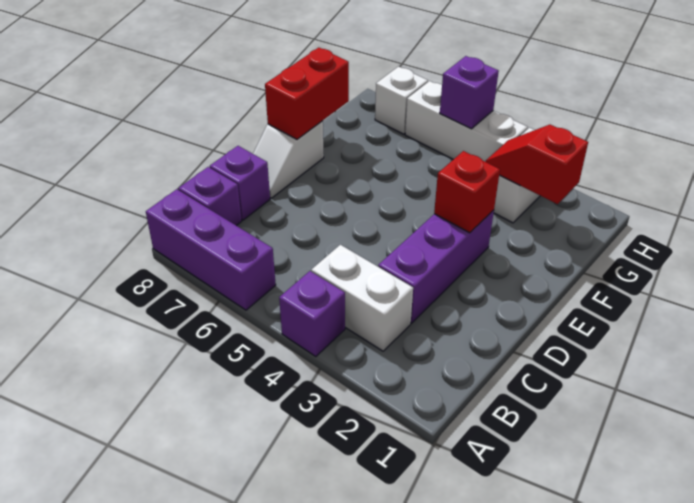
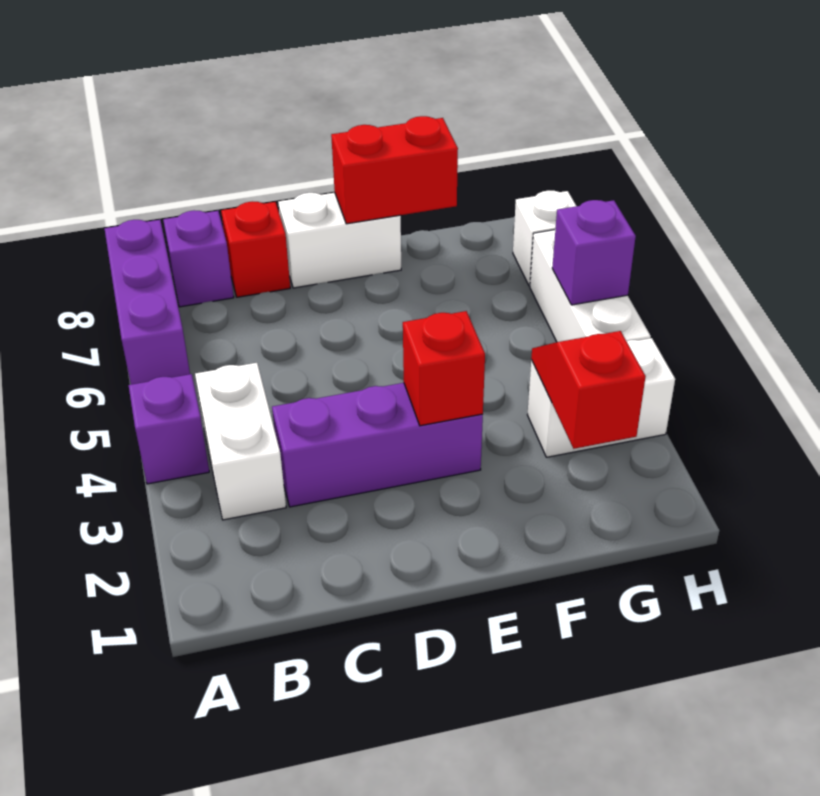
purple brick C8 level 1 -> red brick C8 level 1
white slope D8:E8 level 1 top E -> white brick D8:E8 level 1

